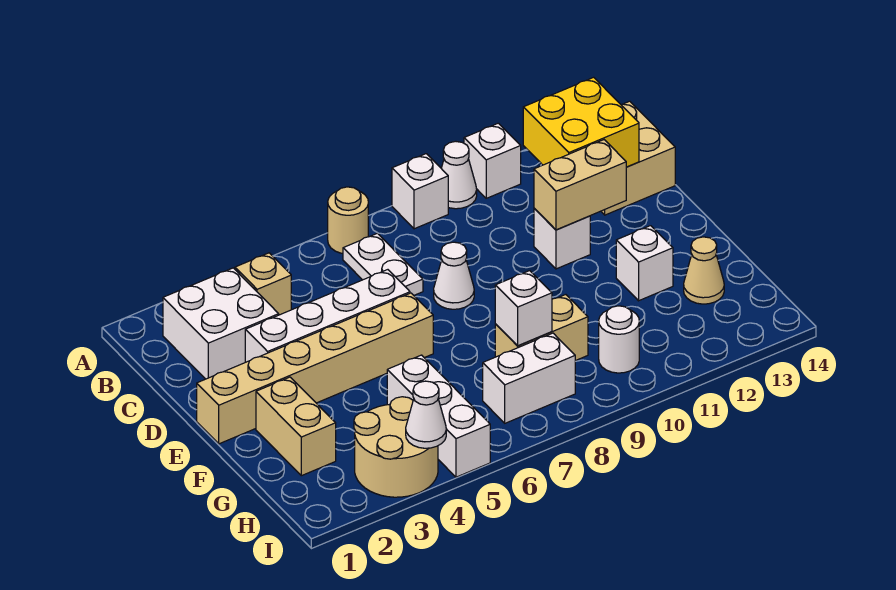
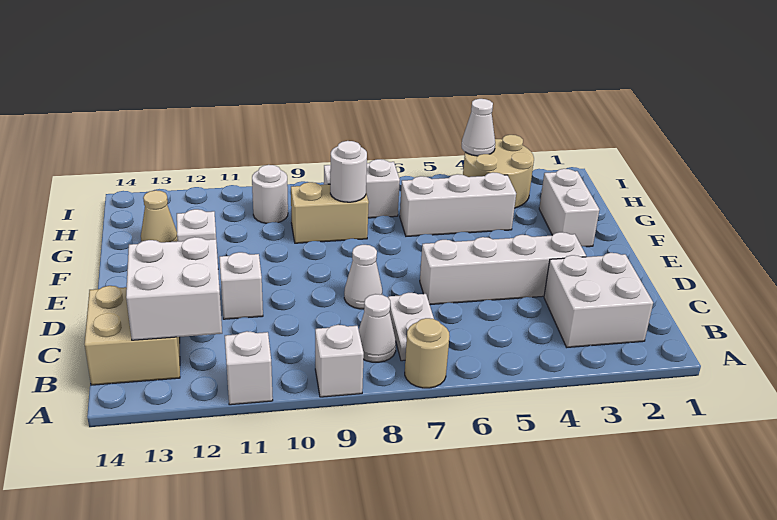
white cone A10 level 1 -> white cone B8 level 1
tan brick B4 level 1 -> none
yellow brick B12:C13 level 2 -> white brick B12:C13 level 2
tan brick D11:D12 level 2 -> none
tan brick E1:E6 level 1 -> none
tan brick F2:G2 level 1 -> white brick F2:G2 level 1
white brick G5:I5 level 1 -> white brick G4:G6 level 1
white brick G8 level 2 -> white round brick G8 level 2

